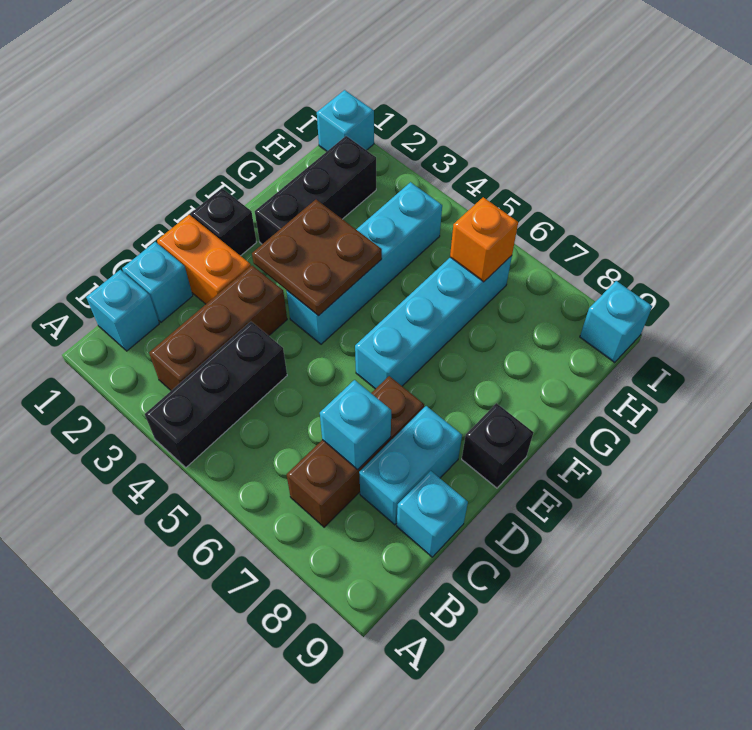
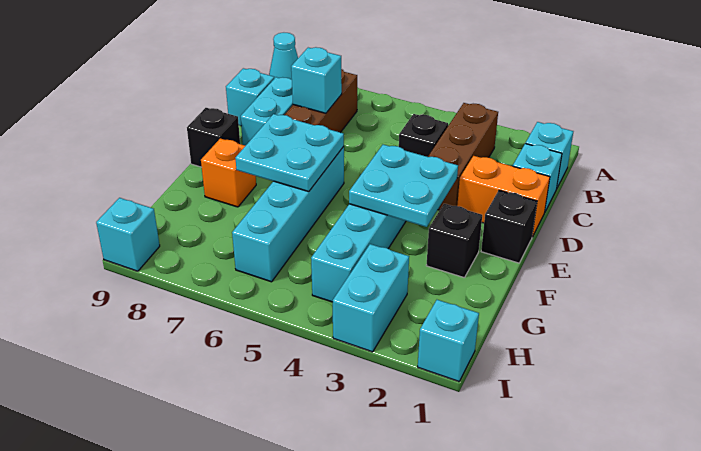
black brick A4:C4 level 1 -> black brick C4 level 1
none -> cyan cone A9 level 1
brown plate E3:F4 level 2 -> cyan plate E3:F4 level 2
none -> cyan plate E6:F7 level 2
black brick F2:H2 level 1 -> black brick F2 level 1
none -> cyan brick H3:I3 level 1
orange brick H6 level 2 -> orange brick F8 level 1

